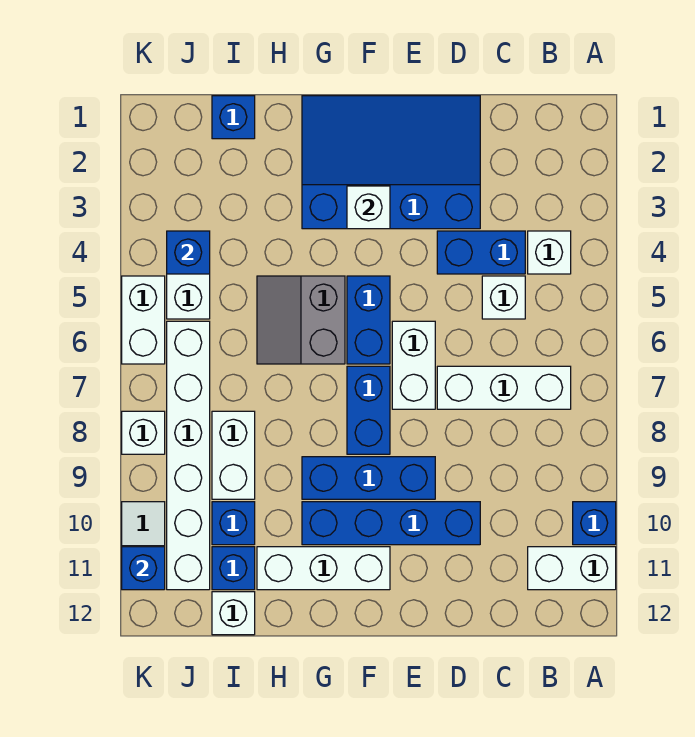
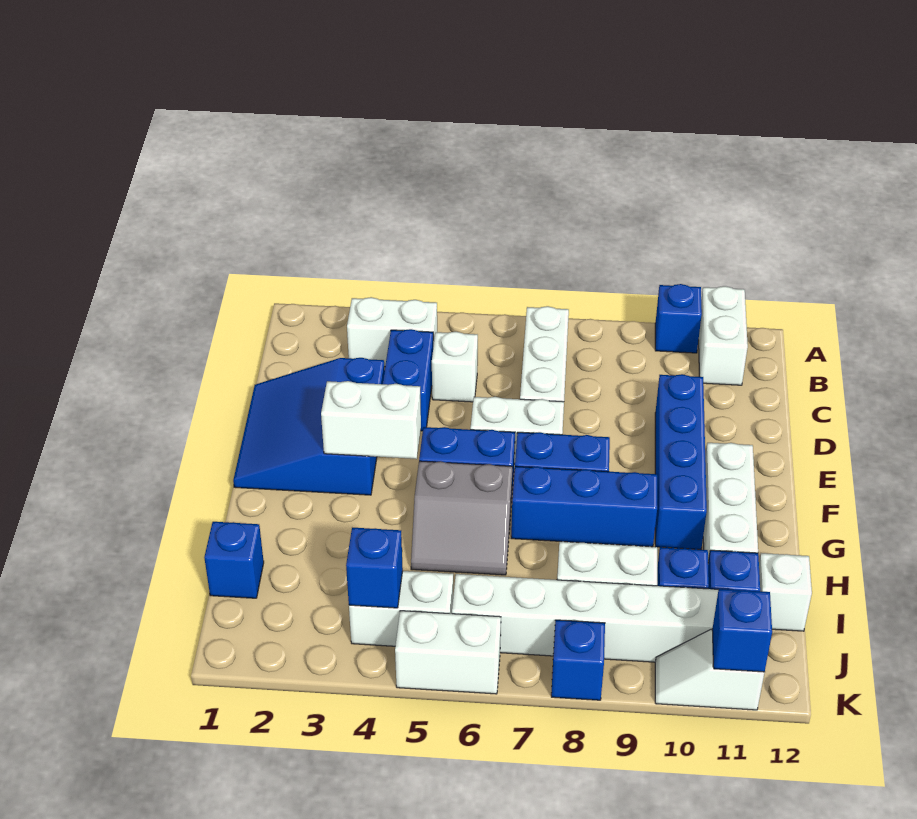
white brick B4 level 1 -> white brick B3:B4 level 1
blue slope D1:G3 level 1 top 3 -> blue slope D1:F3 level 1 top 3
blue brick E9:G9 level 1 -> blue brick G7:G9 level 1
white brick F3 level 2 -> white brick F3:F4 level 2
white brick K8 level 1 -> blue brick K8 level 1

